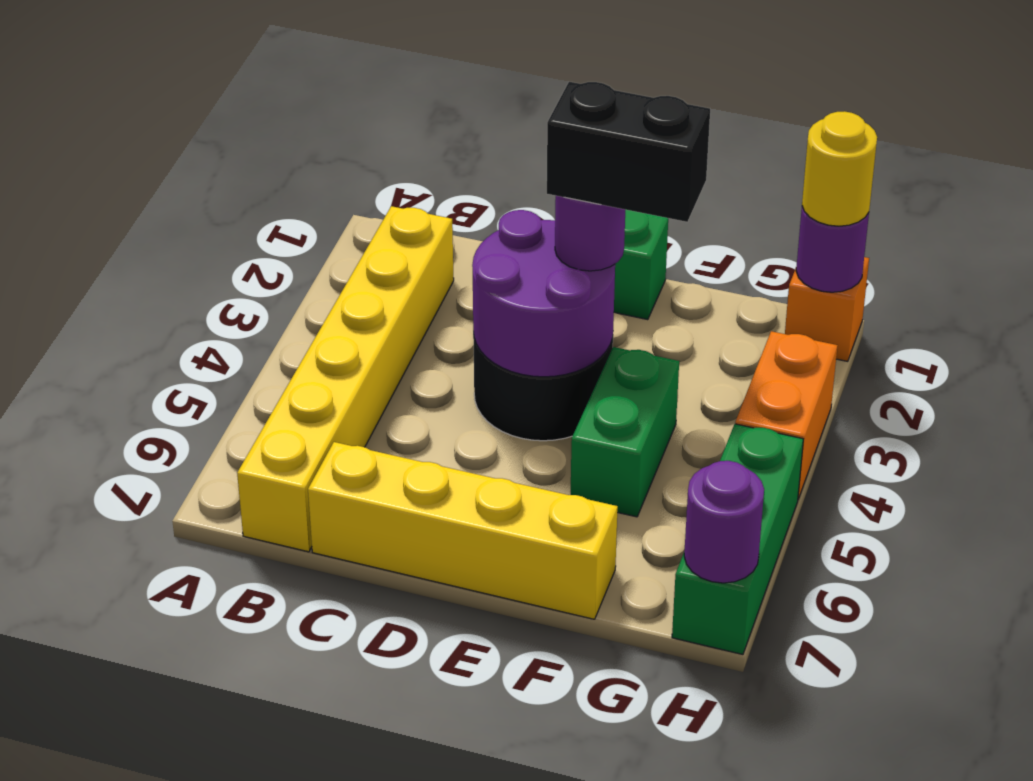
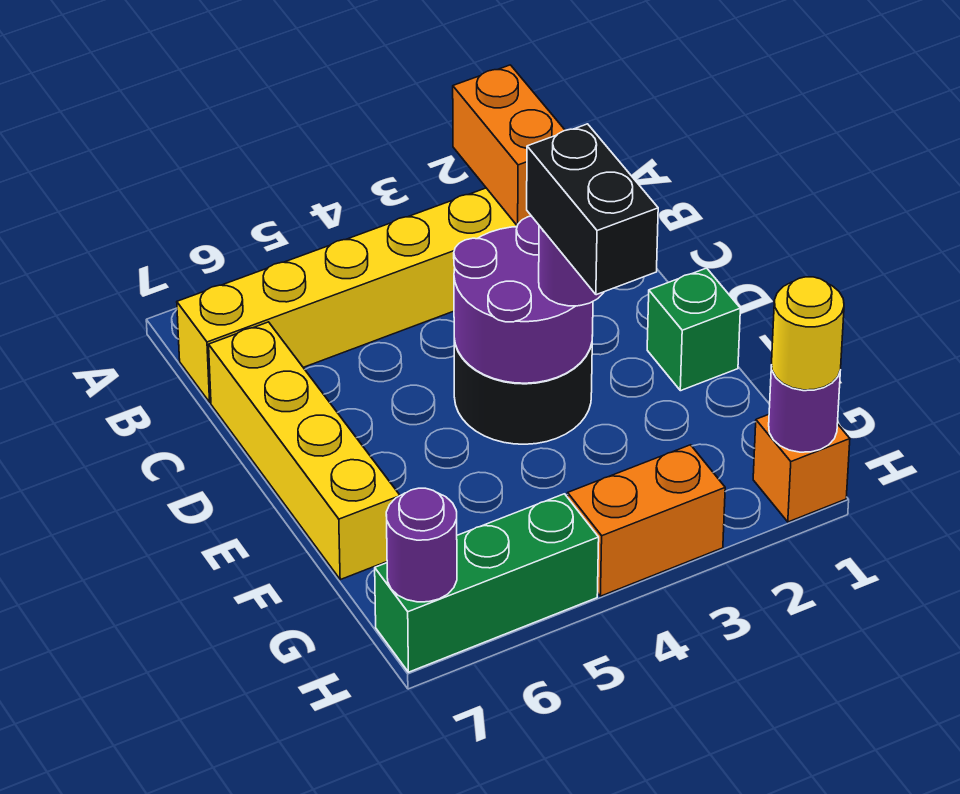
none -> orange brick A2:B2 level 2
green brick F4:F5 level 1 -> none

